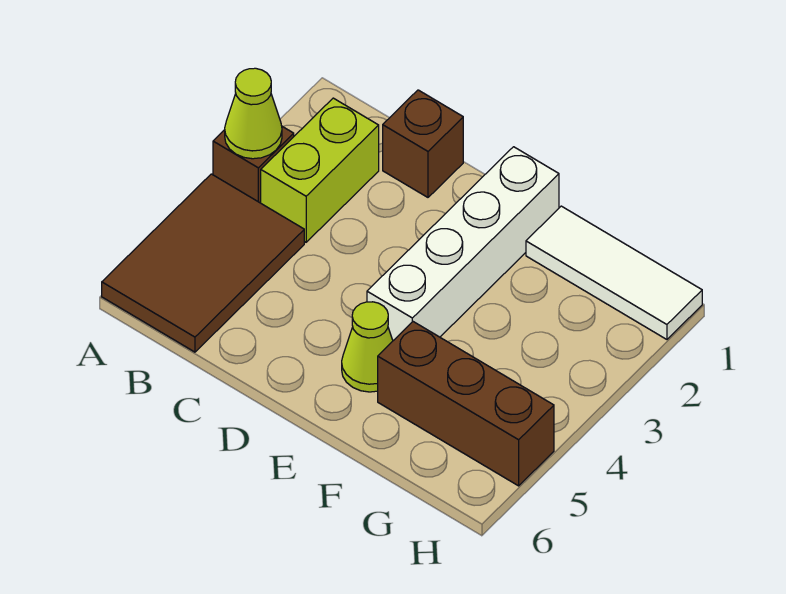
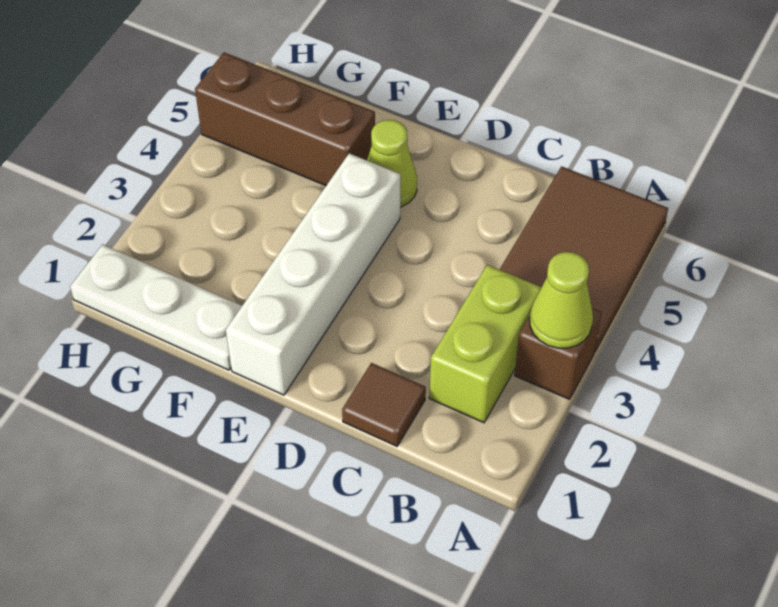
brown brick C1 level 1 -> brown tile C1 level 1
white tile F1:H1 level 1 -> white plate F1:H1 level 1

